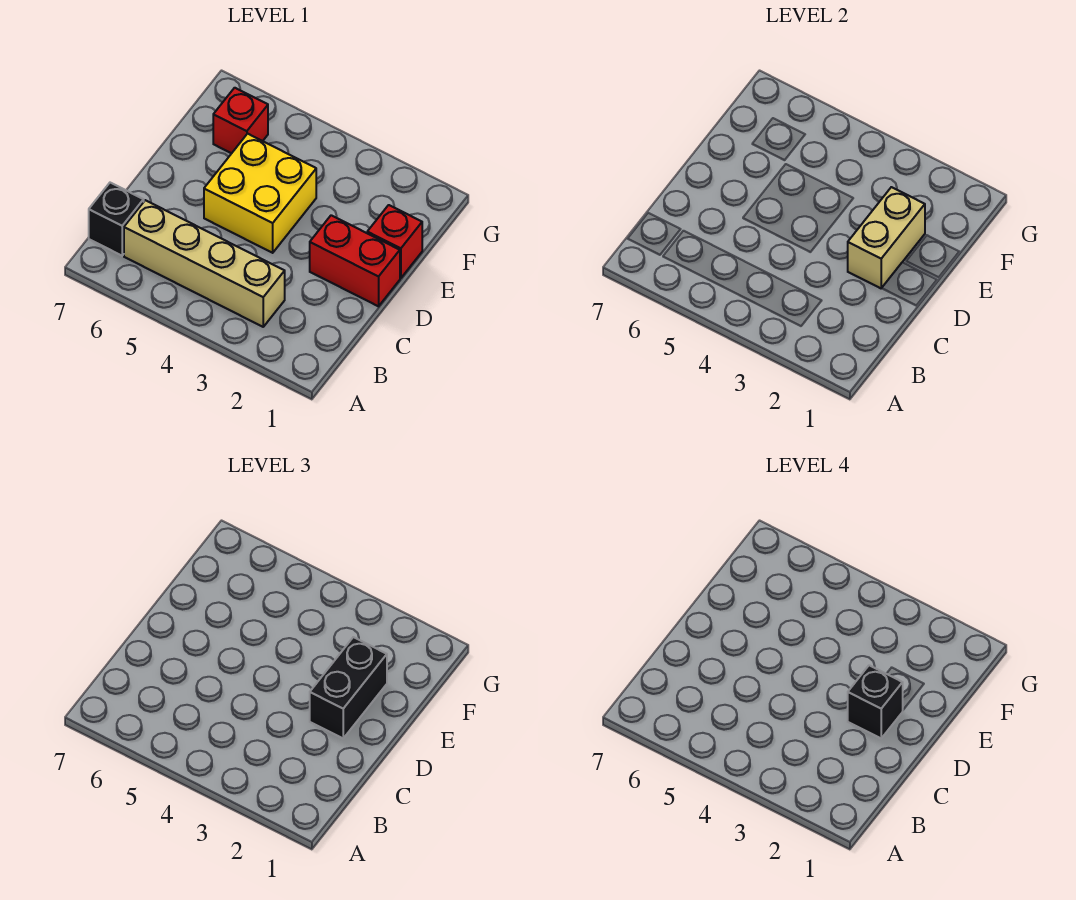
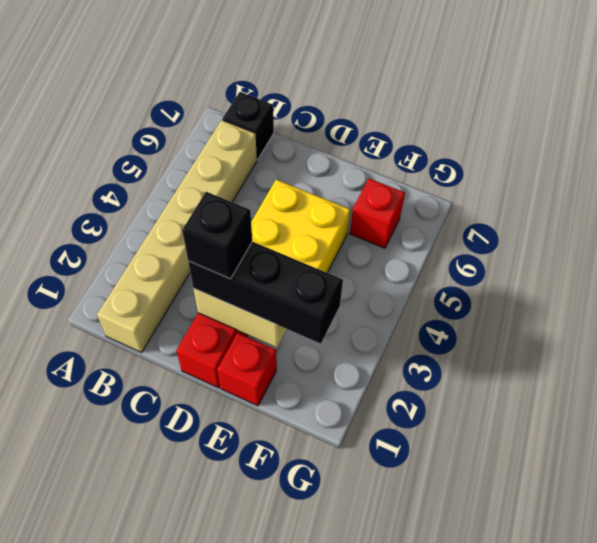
tan brick B3:B6 level 1 -> tan brick B1:B6 level 1
black brick D2:E2 level 3 -> black brick D2:F2 level 3

